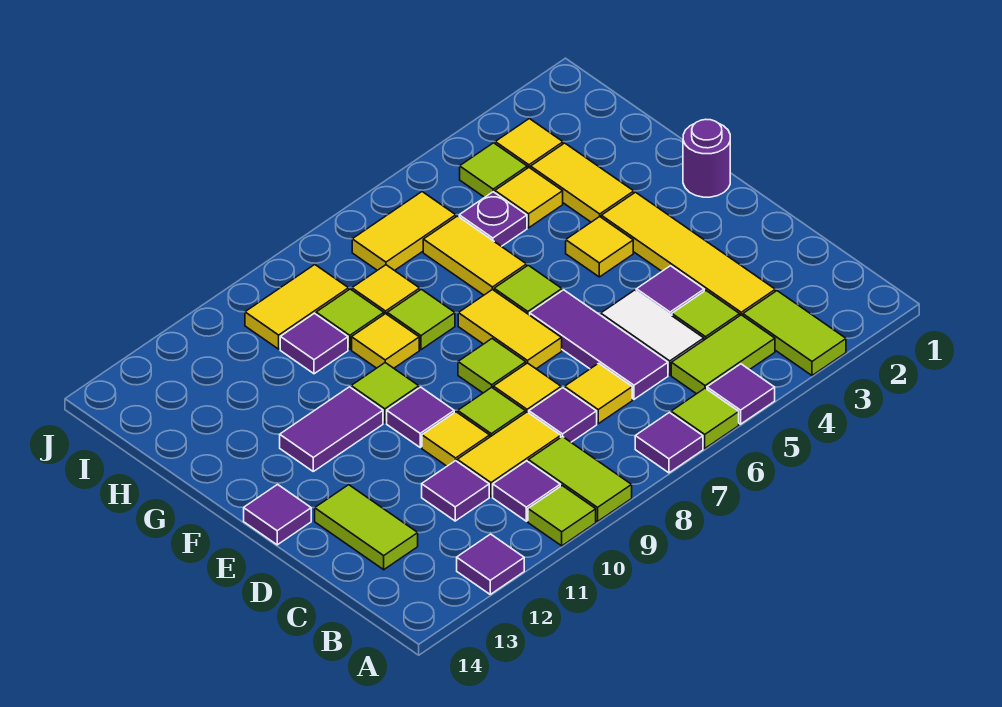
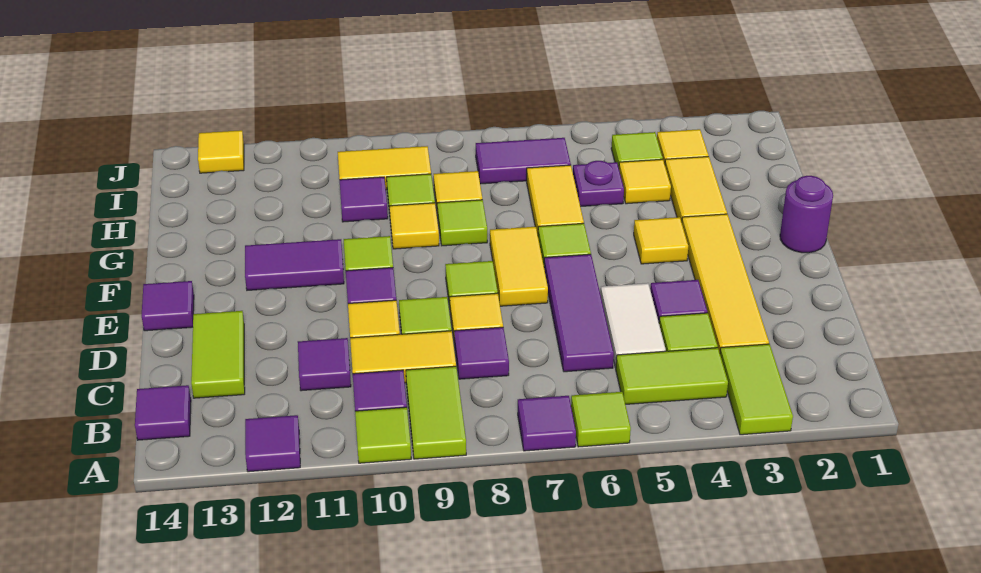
purple tile A5 level 1 -> purple tile B14 level 1
yellow tile C7 level 1 -> yellow tile J13 level 1
yellow tile I6:I7 level 1 -> purple tile I6:I7 level 1

